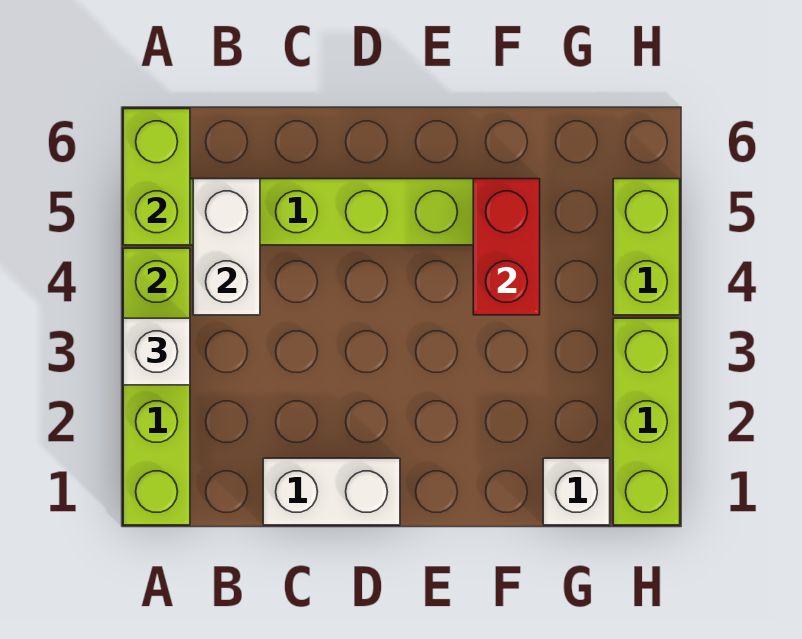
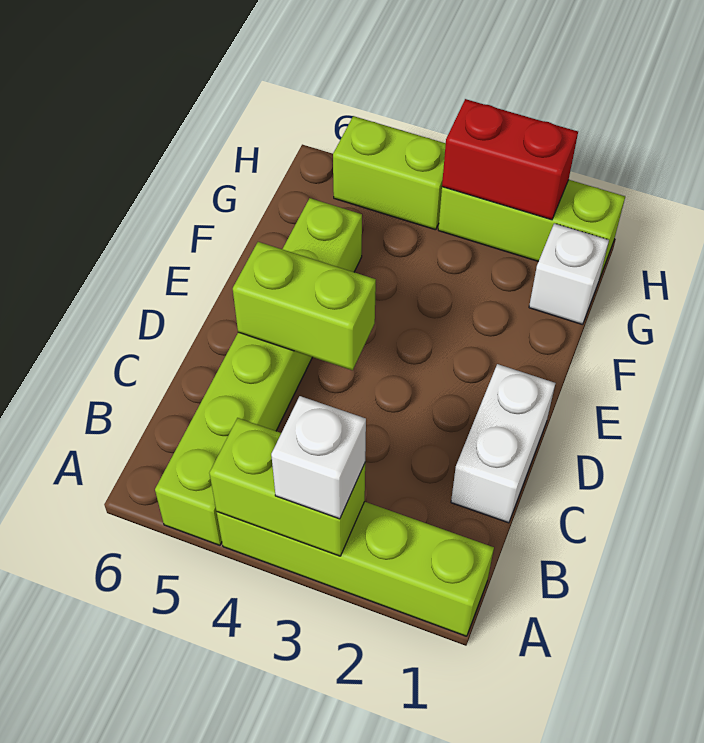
lime brick A5:A6 level 2 -> lime brick D4:D5 level 2
white brick B4:B5 level 2 -> none
red brick F4:F5 level 2 -> red brick H2:H3 level 2

